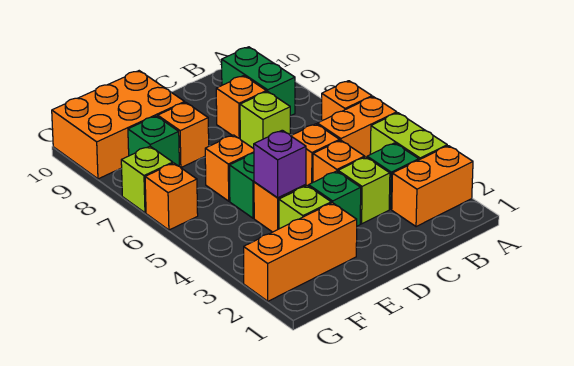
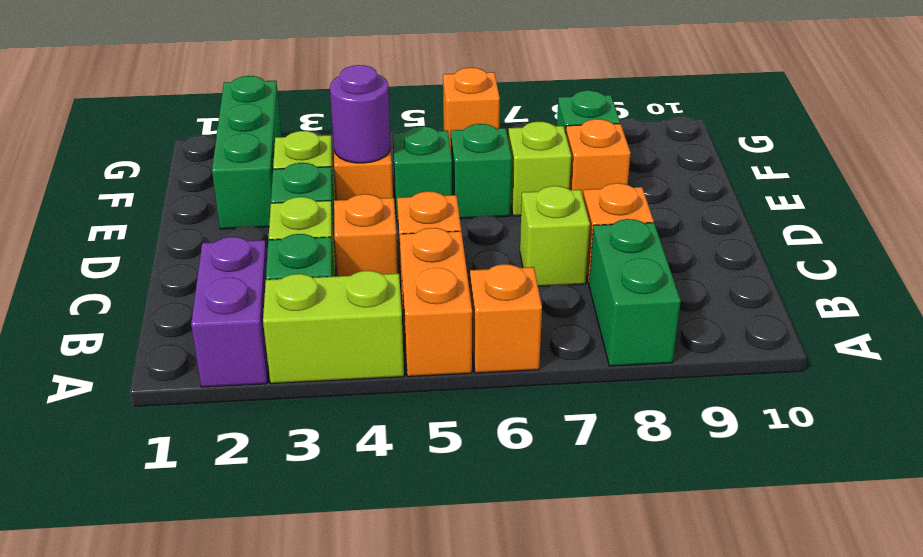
orange brick A2:B2 level 1 -> purple brick A2:B2 level 1
green brick B8:B9 level 1 -> green brick A8:B8 level 1
orange brick E2:G2 level 1 -> green brick E2:G2 level 1
purple brick E4 level 2 -> purple round brick E4 level 2
orange brick E6 level 1 -> green brick E6 level 1
orange brick E9:G10 level 1 -> none
lime brick G7 level 1 -> lime brick E7 level 1

